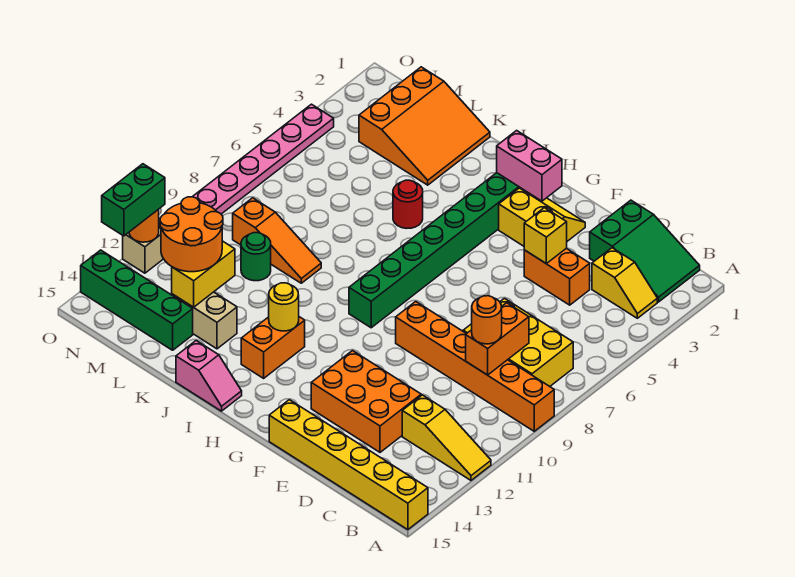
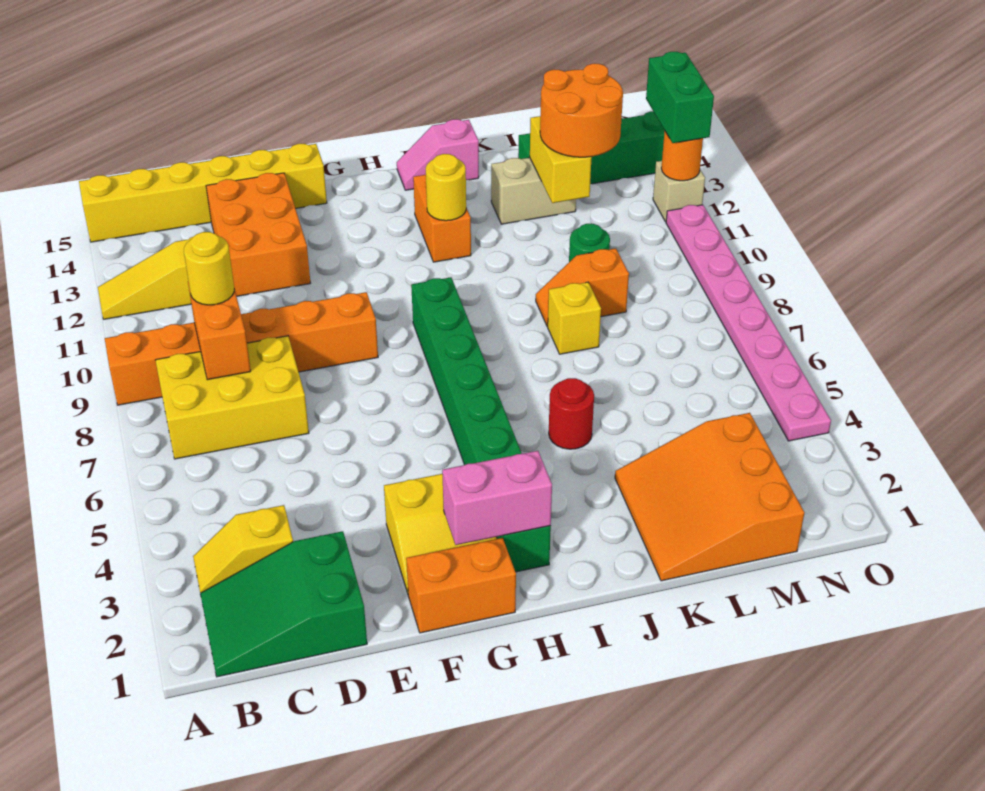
orange round brick C9 level 3 -> yellow round brick C9 level 3
orange brick D4:E4 level 1 -> orange brick F1:G1 level 1
orange brick D12:F13 level 1 -> orange brick D12:E14 level 1
yellow brick E4 level 2 -> yellow brick K8 level 1
orange slope K9:M9 level 1 top M -> orange slope K9:L9 level 1 top L

